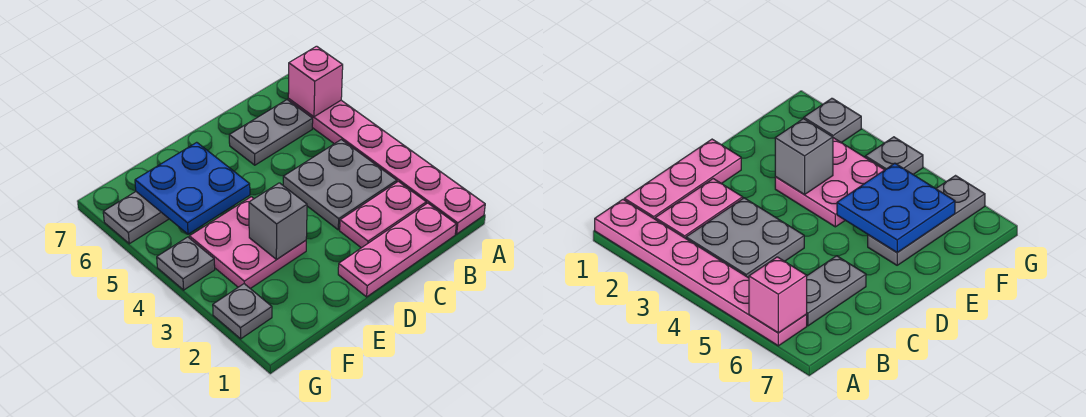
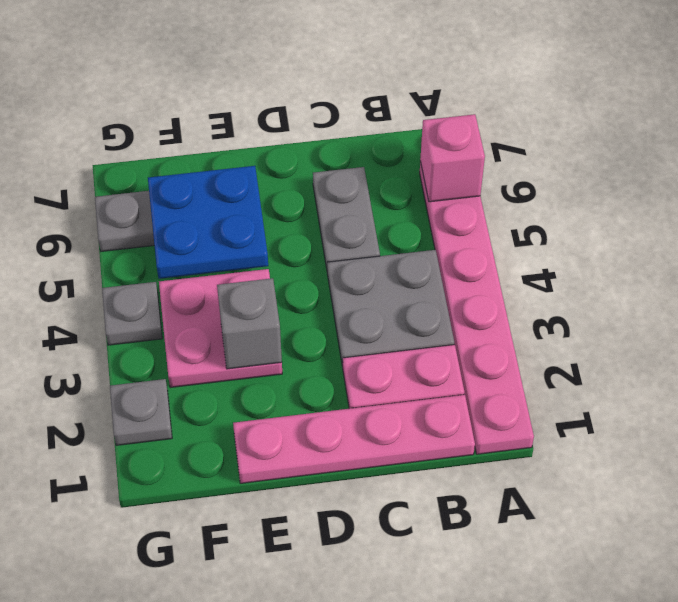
pink plate B1:D1 level 1 -> pink plate B1:E1 level 1
grey plate B6:C6 level 1 -> grey plate C5:C6 level 1

